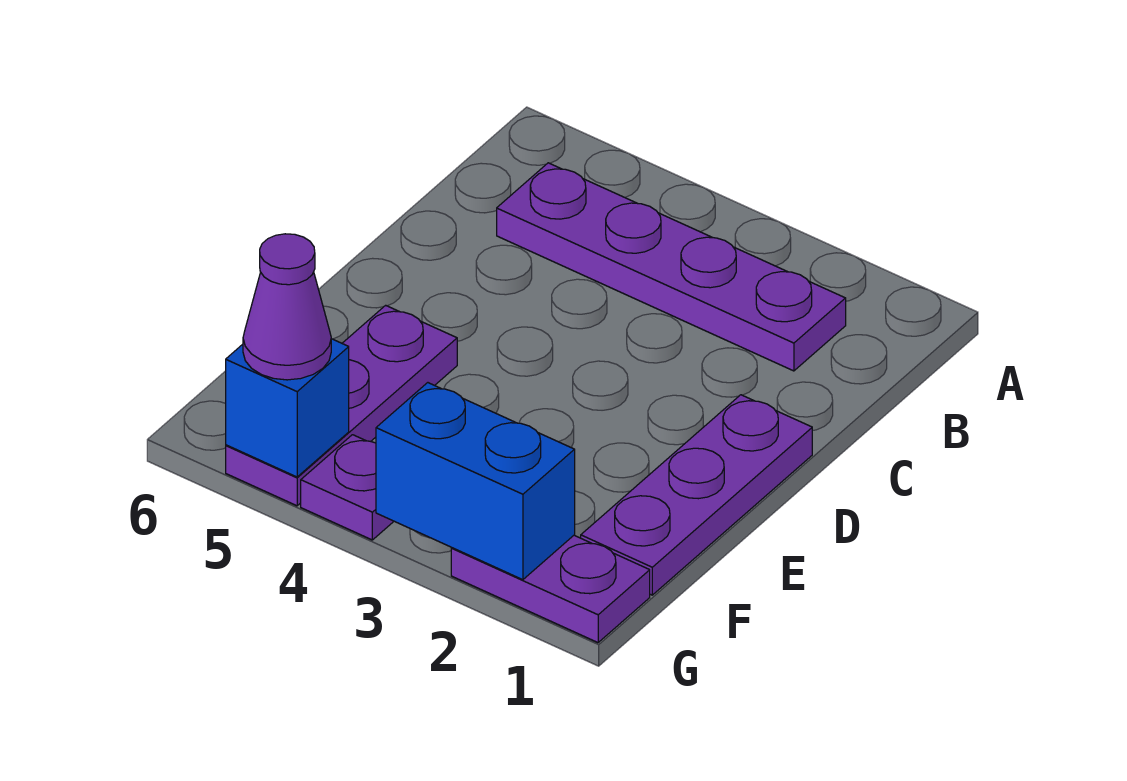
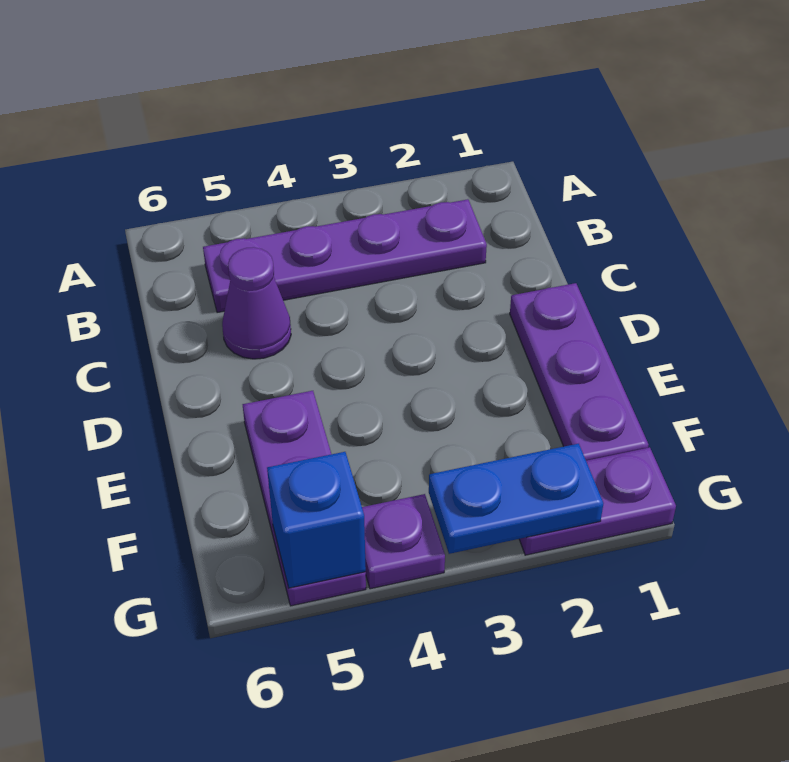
blue brick G2:G3 level 2 -> blue plate G2:G3 level 2
purple cone G5 level 3 -> purple cone C5 level 1

